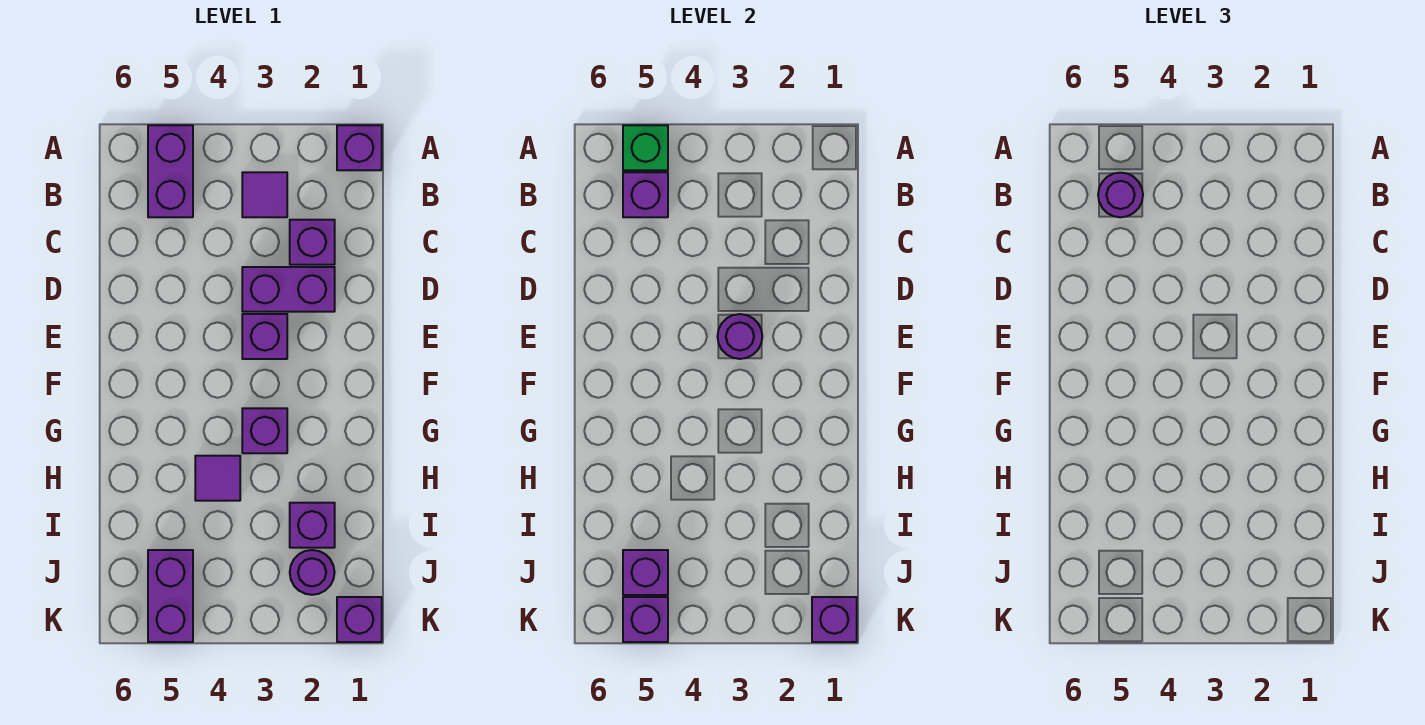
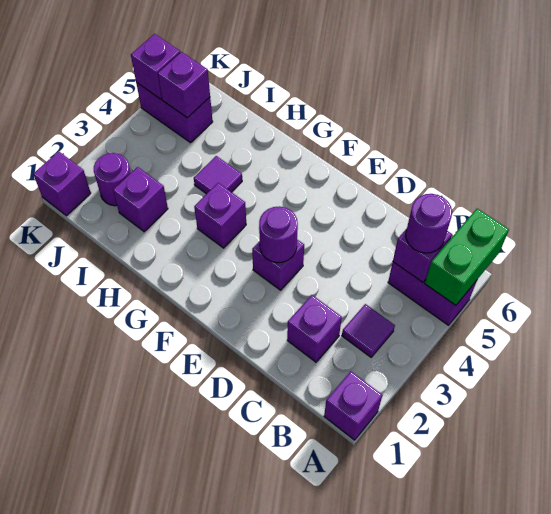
green brick A5 level 2 -> green brick A5:A6 level 2
purple brick D2:D3 level 1 -> none
purple brick K1 level 2 -> none

